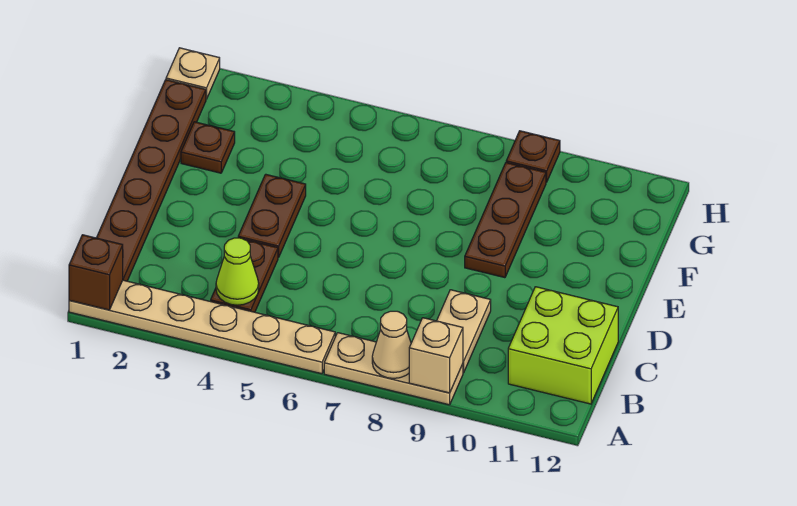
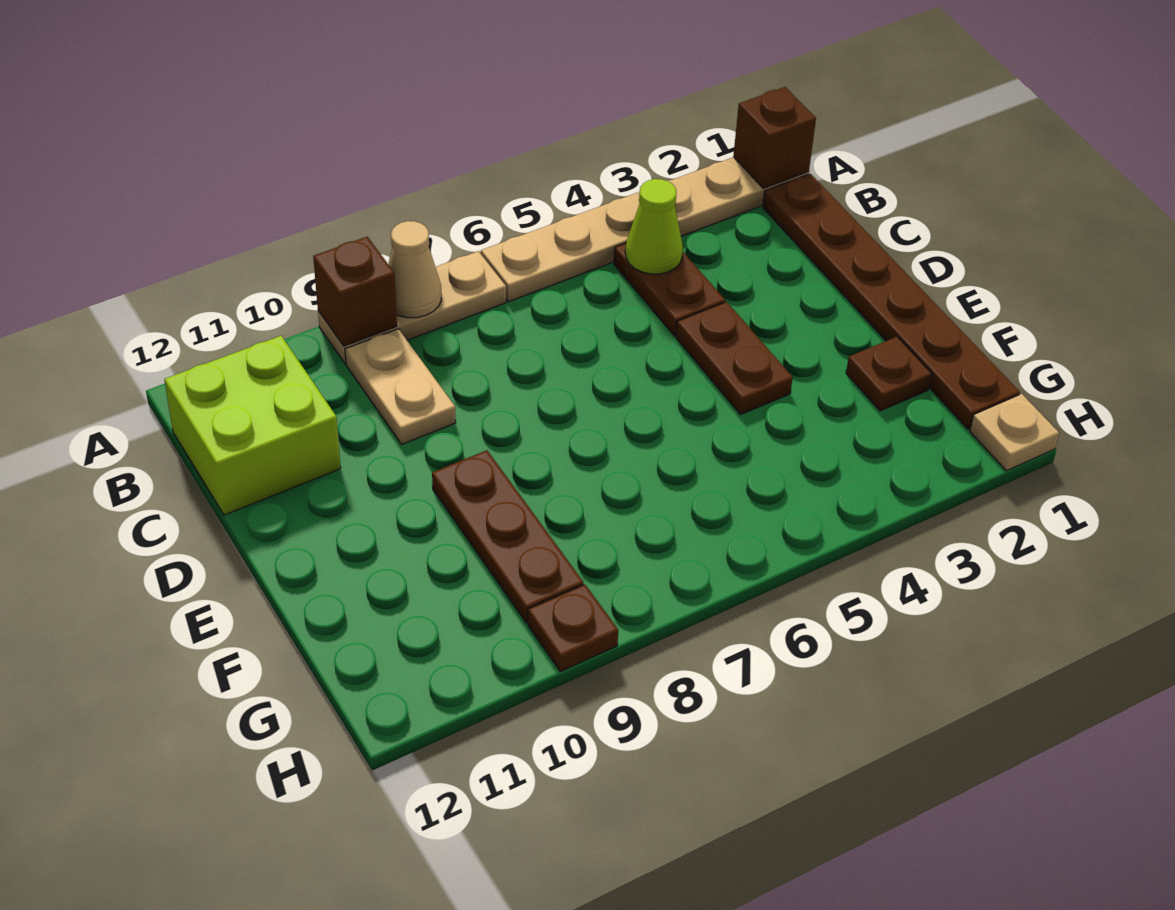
tan brick A9 level 2 -> brown brick A9 level 2

